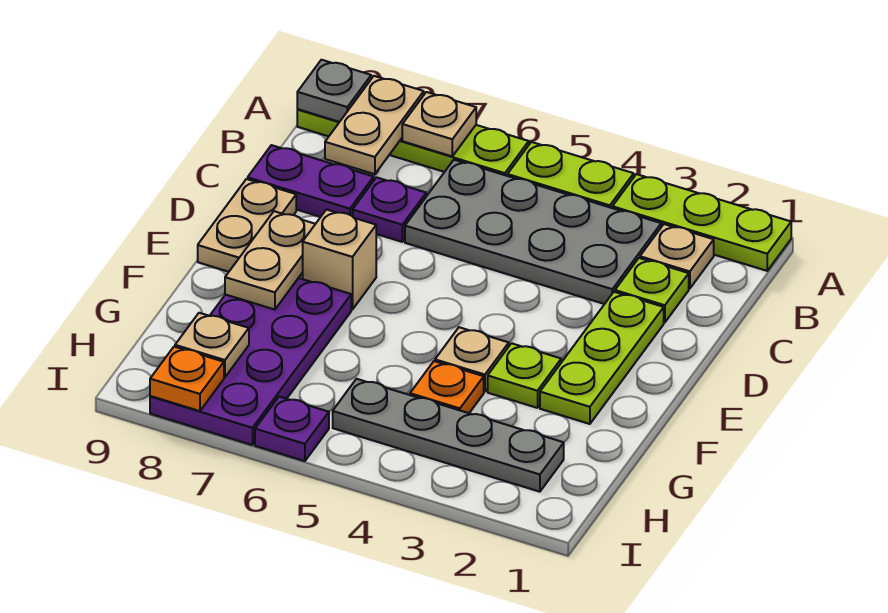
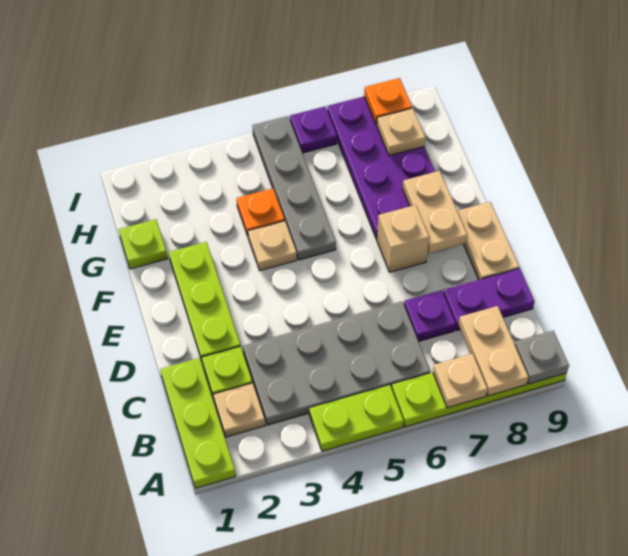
lime plate A1:A3 level 1 -> lime plate A1:C1 level 1
lime plate F3 level 1 -> lime plate G1 level 1
grey plate H2:H5 level 1 -> grey plate F5:I5 level 1

